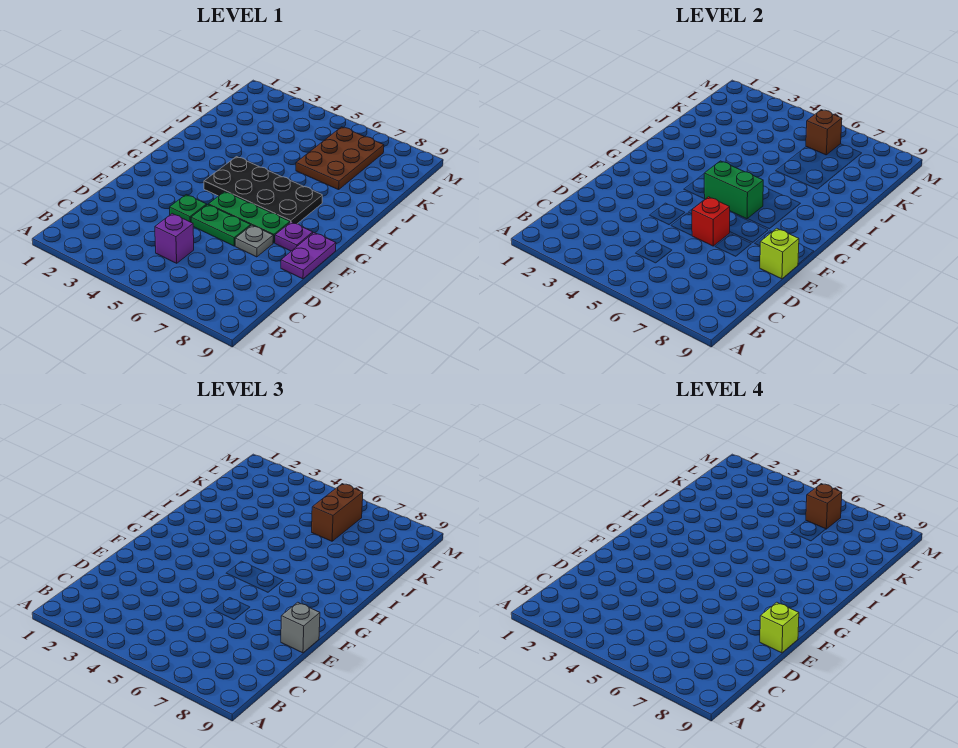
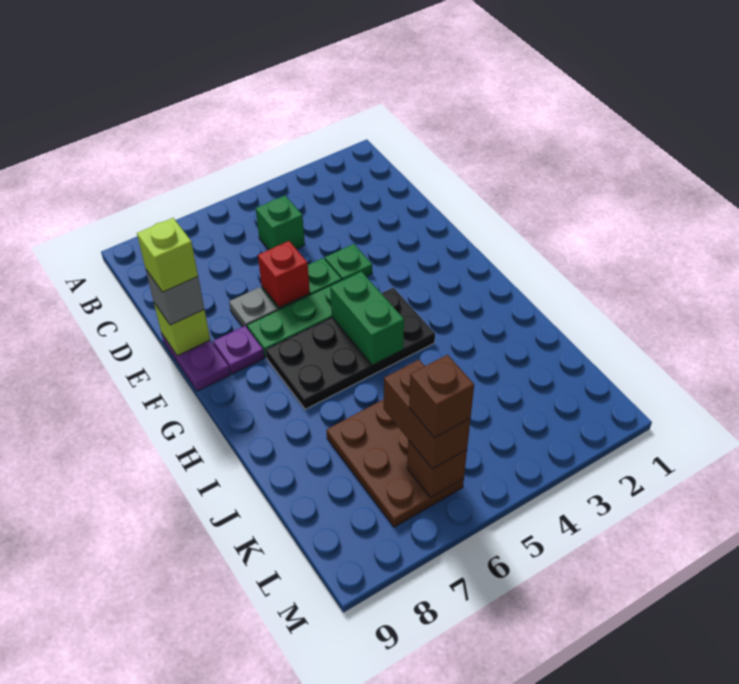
purple brick C5 level 1 -> green brick C5 level 1
green brick G5:G6 level 2 -> green brick G5:H5 level 2

